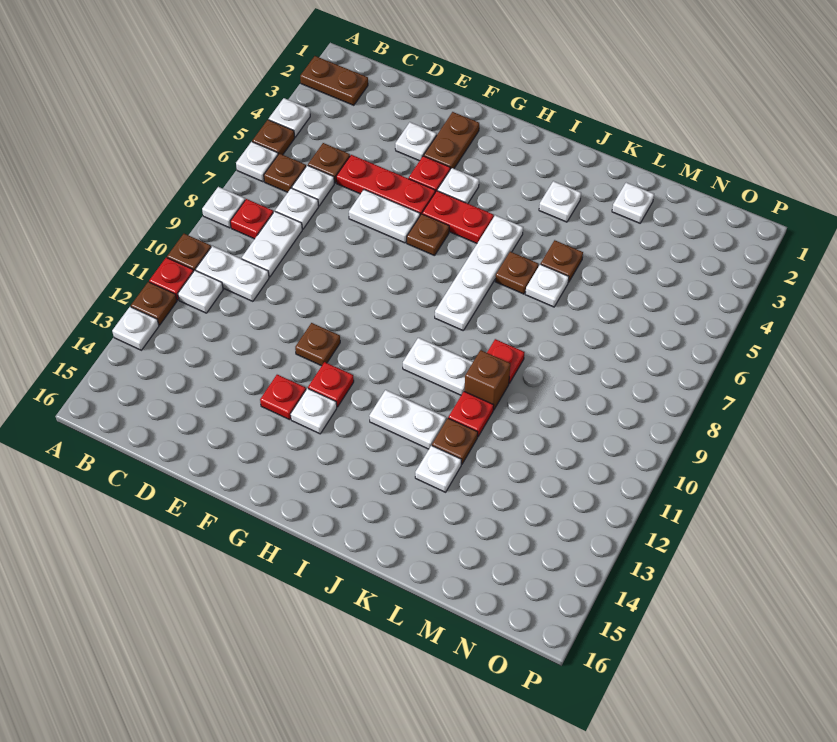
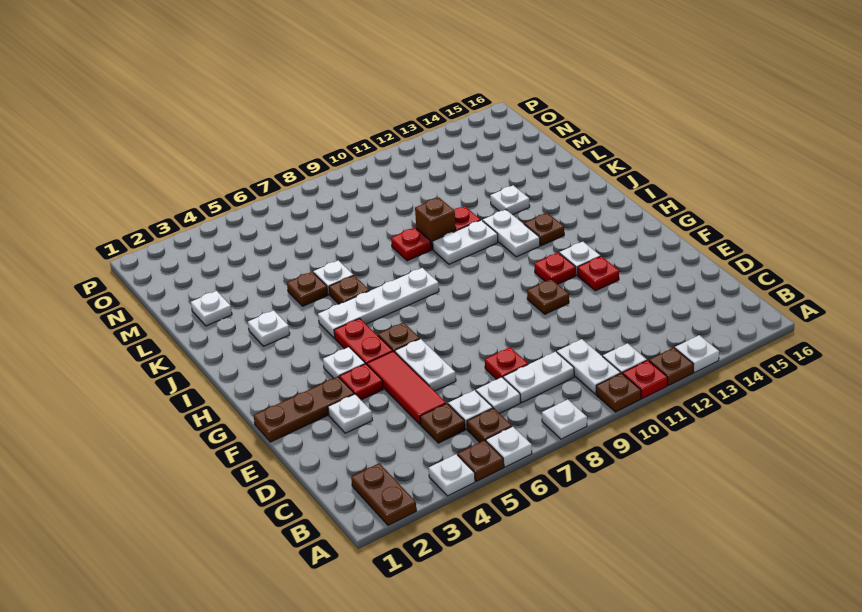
red plate B8 level 1 -> red plate D8 level 1
red plate D5:F5 level 1 -> red tile D5:F5 level 1
brown plate F2:F3 level 1 -> brown plate F1:F3 level 1
white plate I10:J10 level 1 -> white plate J10:J11 level 1
brown plate K12 level 1 -> brown plate I13 level 1

